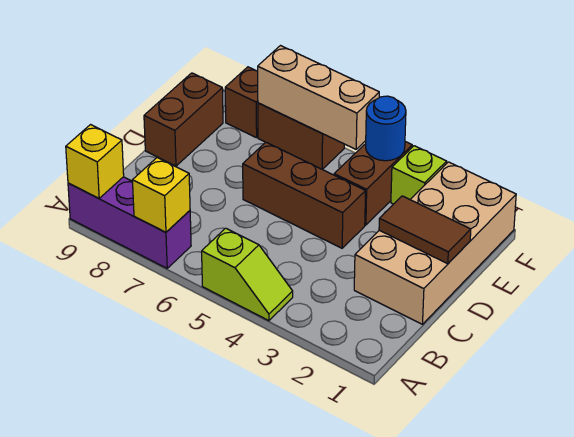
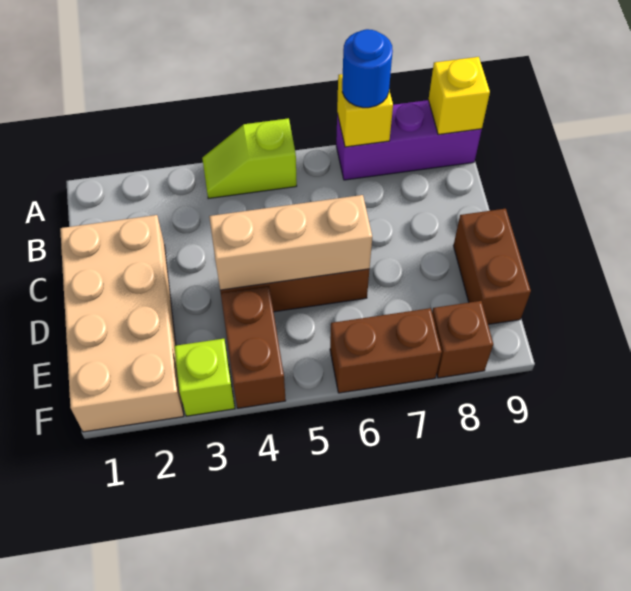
brown tile D1:D2 level 2 -> none
blue round brick F4 level 2 -> blue round brick A7 level 3
tan brick F5:F7 level 2 -> tan brick D4:D6 level 2

